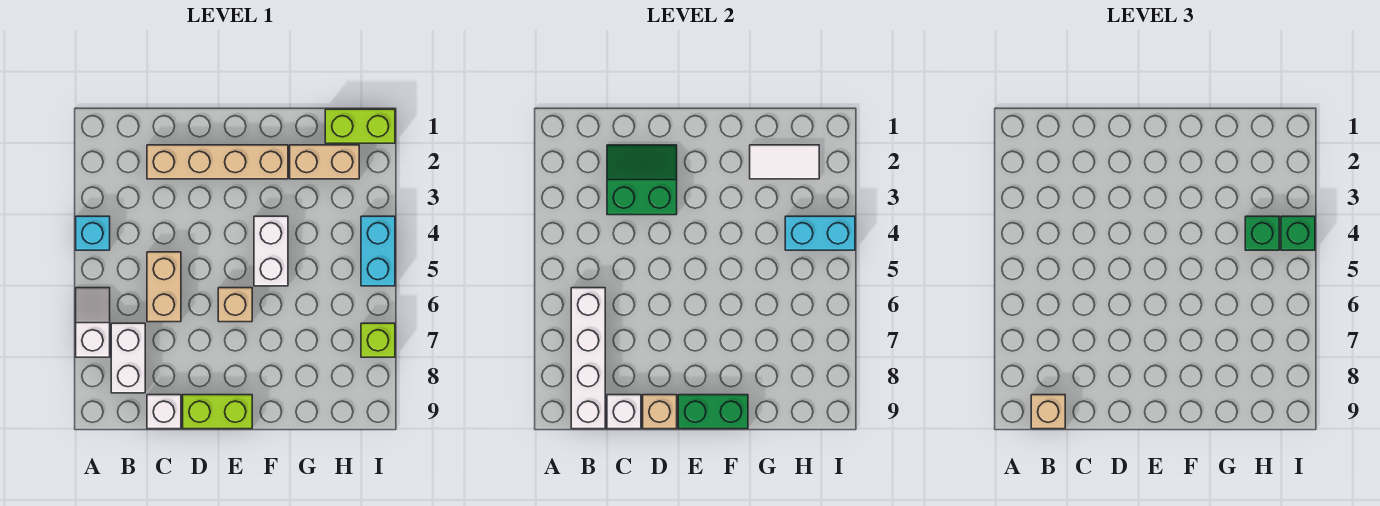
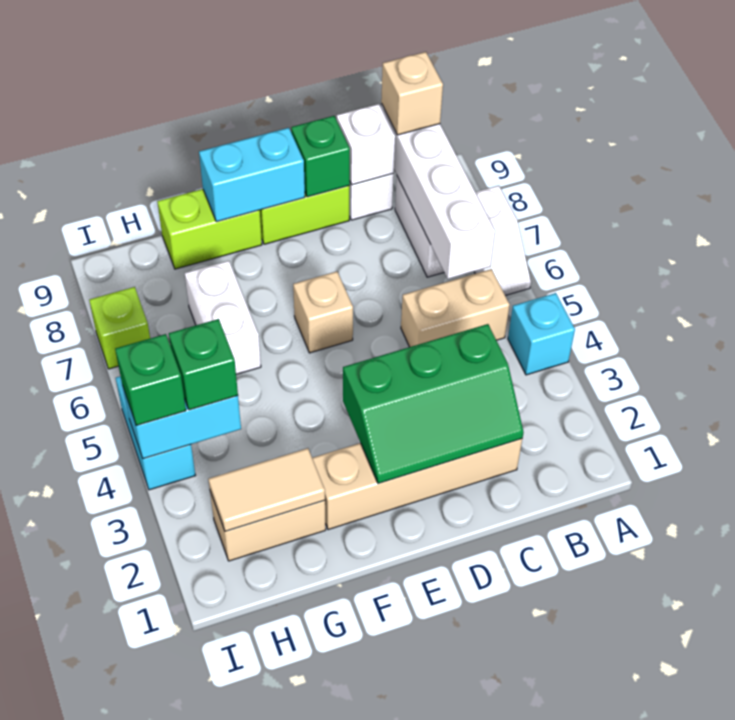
green slope C2:D3 level 2 top 3 -> green slope C2:E3 level 2 top 3
tan brick C5:C6 level 1 -> tan brick B5:C5 level 1
tan brick D9 level 2 -> green brick D9 level 2
green brick E9:F9 level 2 -> cyan brick E9:F9 level 2
white brick F4:F5 level 1 -> white brick G6:G7 level 1
white tile G2:H2 level 2 -> tan tile G2:H2 level 2
lime brick H1:I1 level 1 -> lime brick F9:G9 level 1

